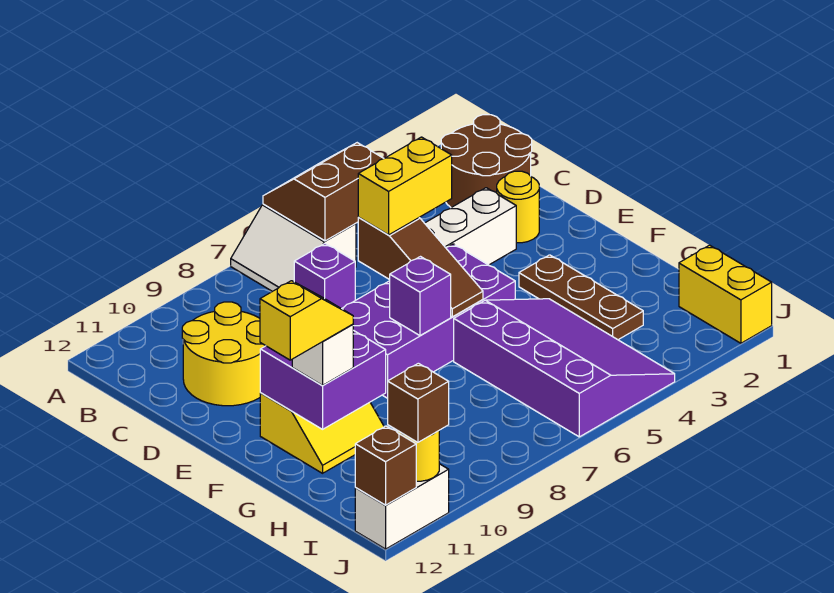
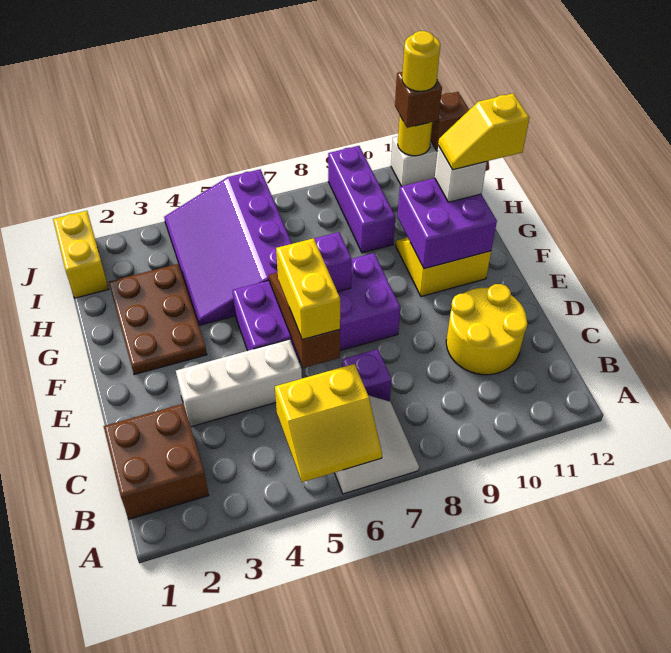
brown slope A5:B6 level 2 top B -> yellow slope A5:B6 level 2 top B
brown round brick B1:C2 level 1 -> brown brick B1:C2 level 1
yellow round brick D2 level 1 -> yellow round brick J11 level 4
yellow brick D5:D6 level 3 -> yellow brick D6:E6 level 3
brown plate F3:H3 level 1 -> brown plate F2:H3 level 1
none -> purple brick H9:J9 level 1

